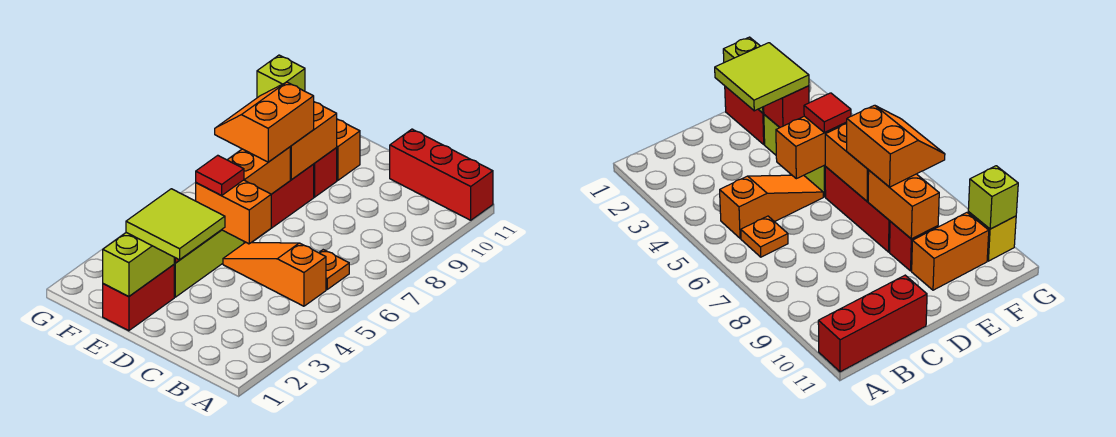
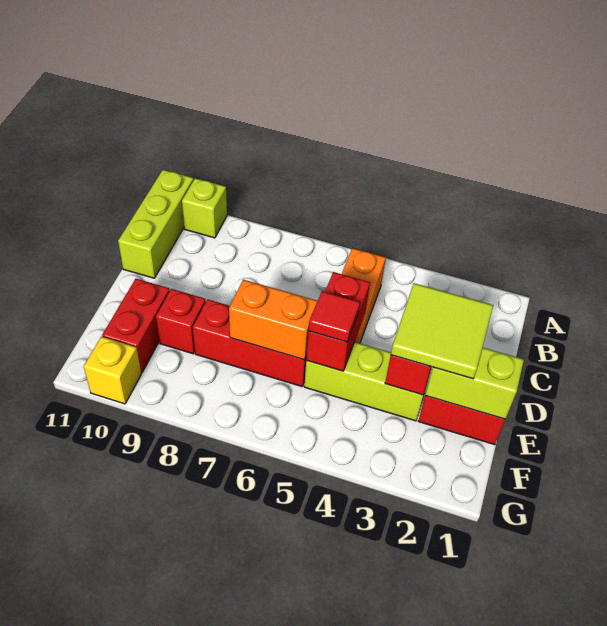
red brick A11:C11 level 1 -> lime brick A11:C11 level 1
orange plate B6 level 1 -> none
orange brick D5:E5 level 2 -> red brick D5:E5 level 2
orange slope E7:F8 level 3 top E -> none
orange brick E8:E9 level 2 -> none
orange brick E10:F10 level 1 -> red brick E10:F10 level 1
lime brick G10 level 2 -> lime brick A10 level 1

